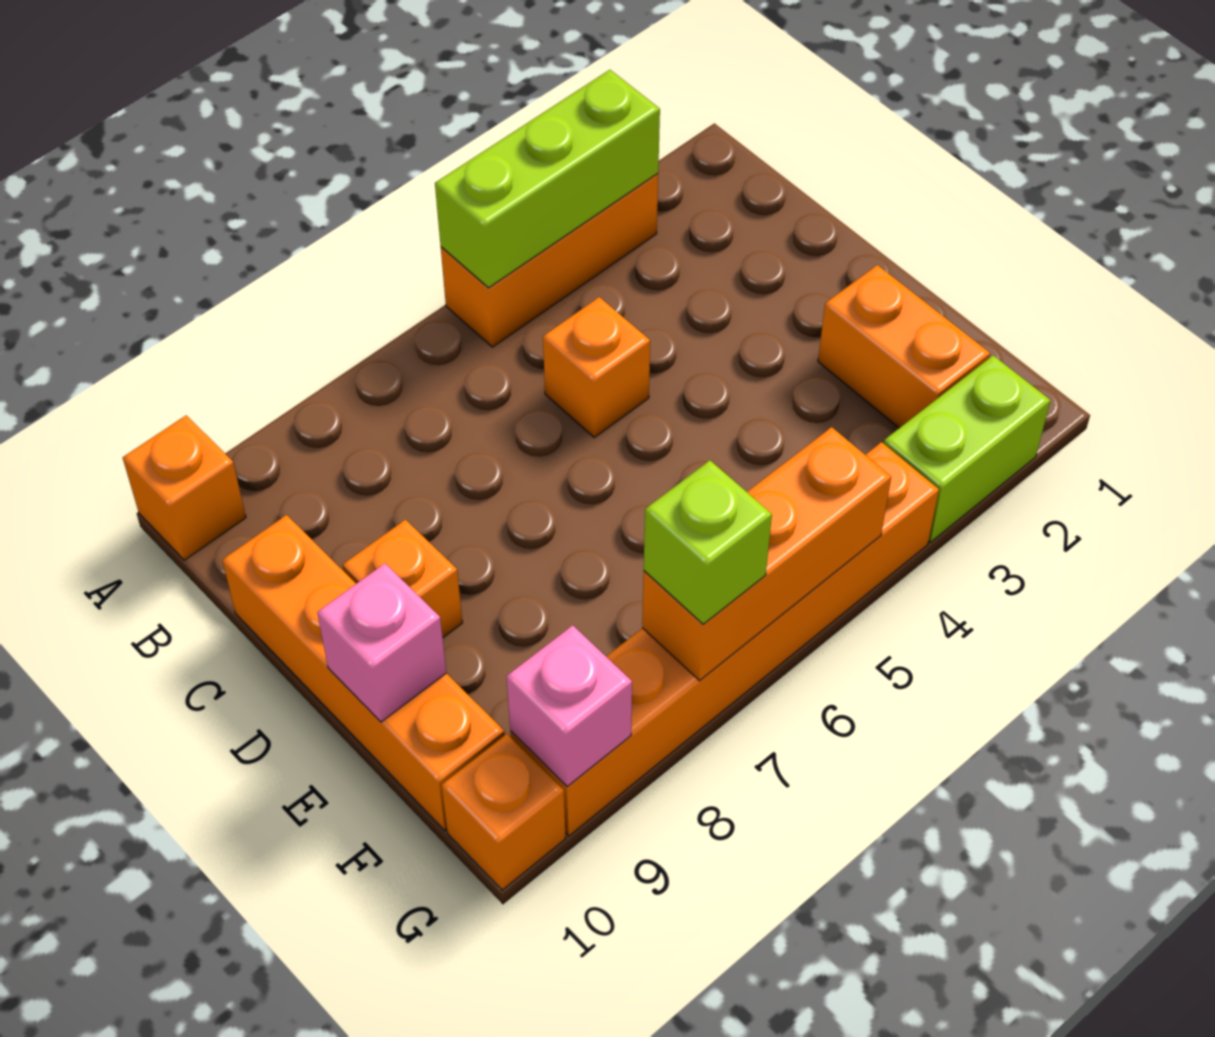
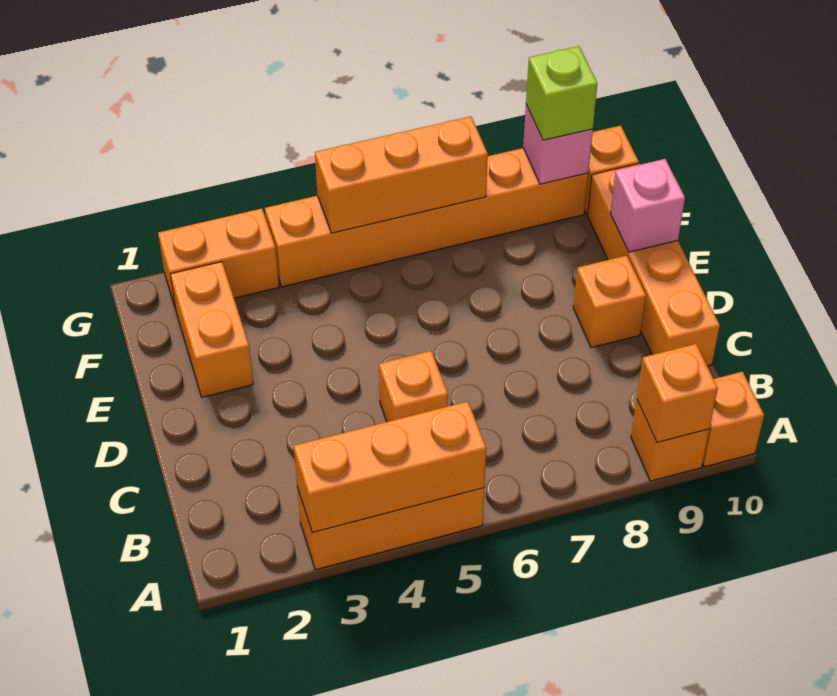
lime brick A3:A5 level 2 -> orange brick A3:A5 level 2
none -> orange brick A9 level 1
none -> orange brick A9 level 2
lime brick G2:G3 level 1 -> orange brick G2:G3 level 1
lime brick G7 level 3 -> lime brick G9 level 3

